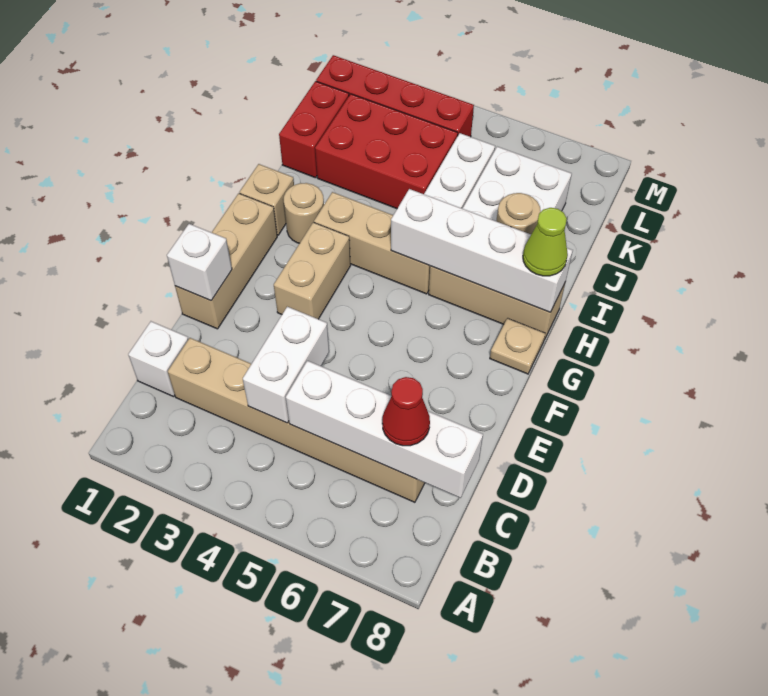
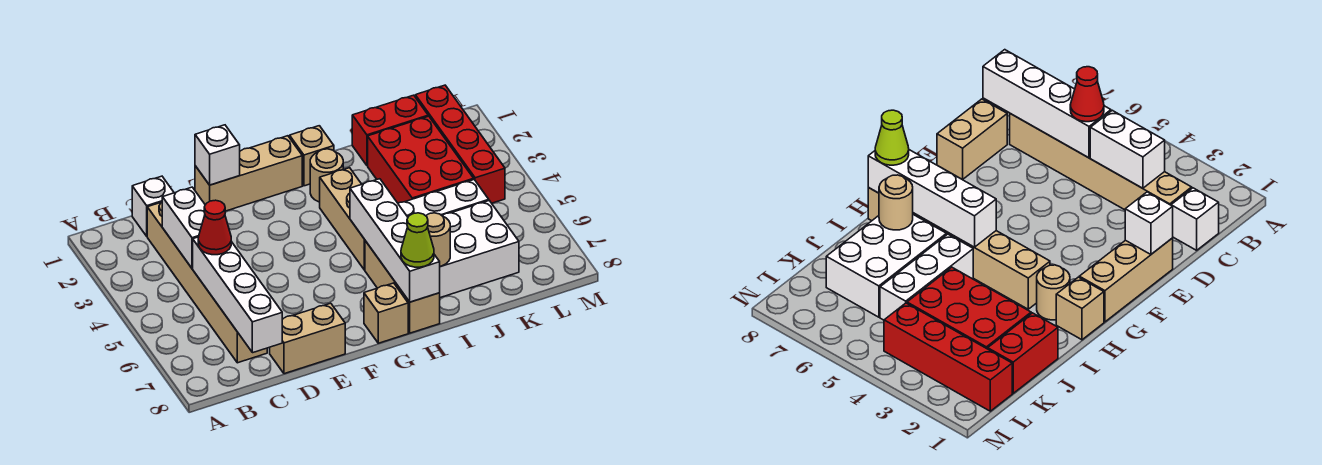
white brick C4:D4 level 2 -> white brick C3:C4 level 2
red cone C7 level 3 -> red cone C5 level 3
tan brick F3:G3 level 1 -> tan brick D8:E8 level 1
tan plate G8 level 1 -> tan brick G8 level 1

